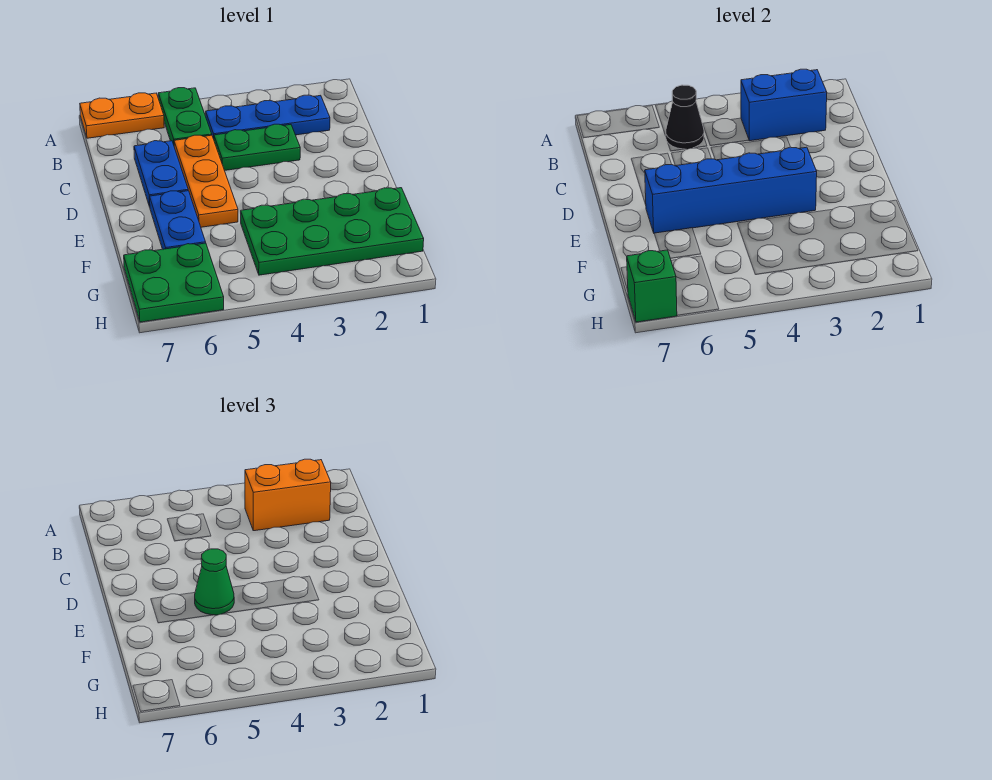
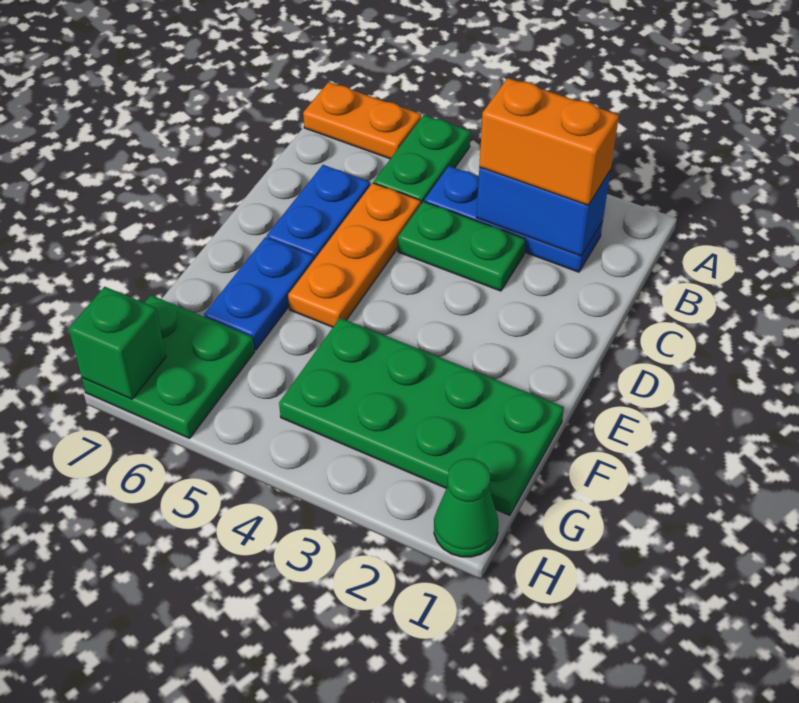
black cone B5 level 2 -> none
blue brick E3:E6 level 2 -> none
green cone E5 level 3 -> green cone H1 level 1

